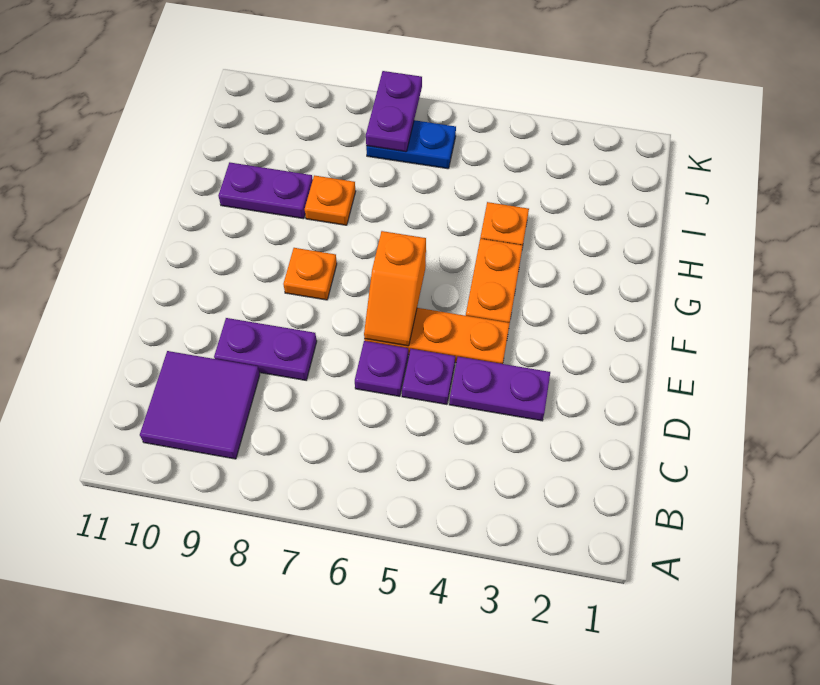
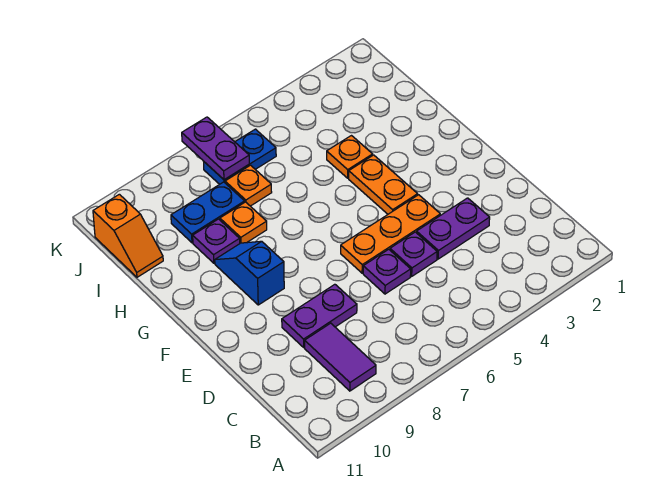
purple tile B9:C10 level 1 -> purple tile B9:C9 level 1
orange slope E6:F6 level 2 top F -> orange slope I11:J11 level 1 top J
orange plate F8 level 1 -> orange plate I7 level 1
none -> blue slope F9:G9 level 1 top F
purple plate H9:H10 level 1 -> purple plate H9 level 1
none -> blue plate I8:I9 level 1

